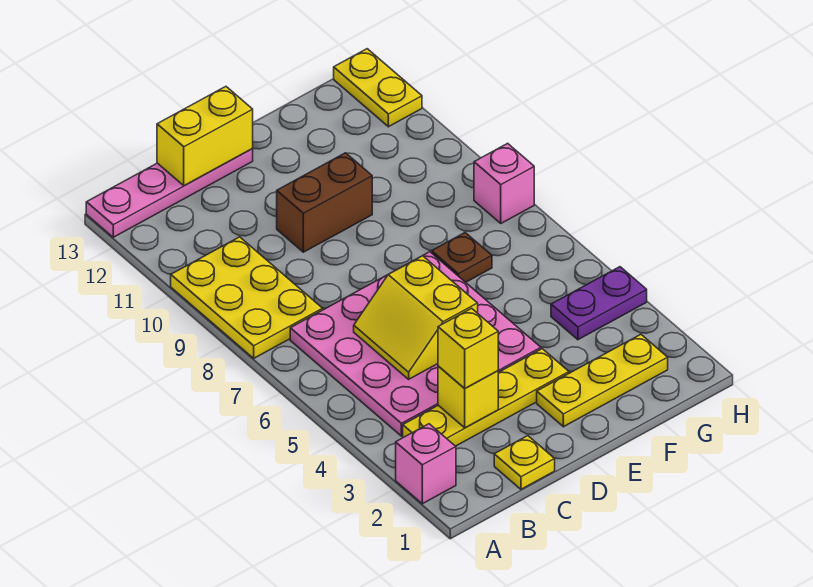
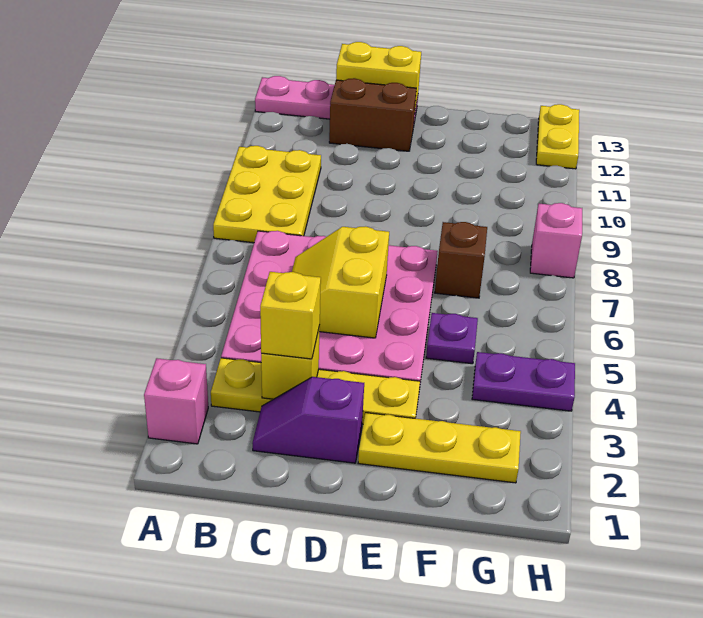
yellow plate C1 level 1 -> none
none -> purple slope C2:D2 level 1 top D
brown brick D10:E10 level 1 -> brown brick C12:D12 level 1
none -> purple plate F5 level 1
brown plate F7 level 1 -> brown brick F7 level 1

